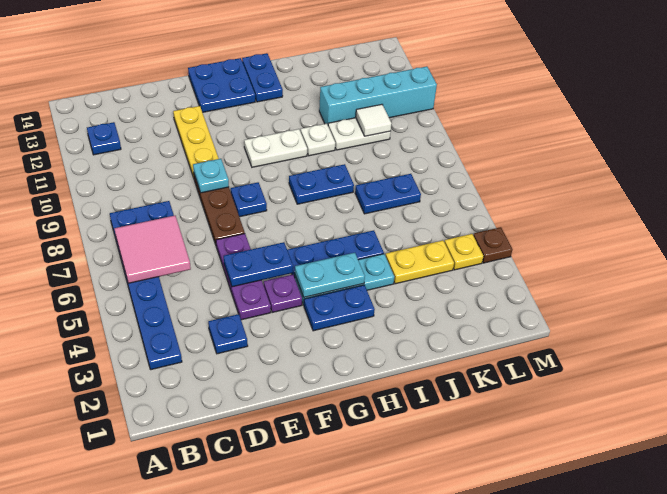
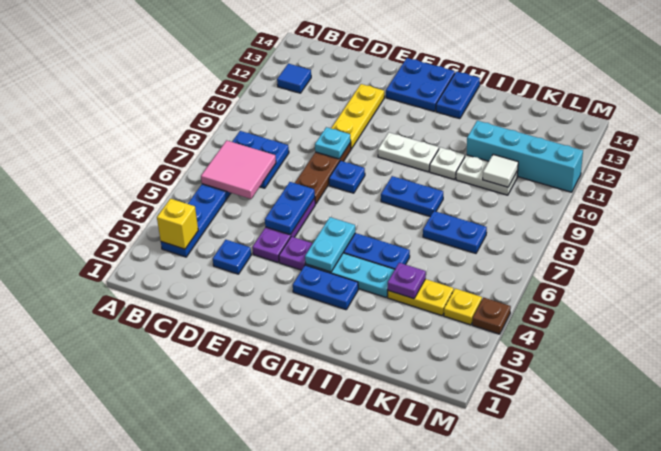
none -> yellow brick B3 level 2
blue plate B12 level 1 -> blue tile B12 level 1
blue plate E5:F5 level 2 -> blue plate E5:E6 level 2
cyan plate G4:H4 level 2 -> cyan plate G4:G5 level 2
none -> purple plate J4 level 2

